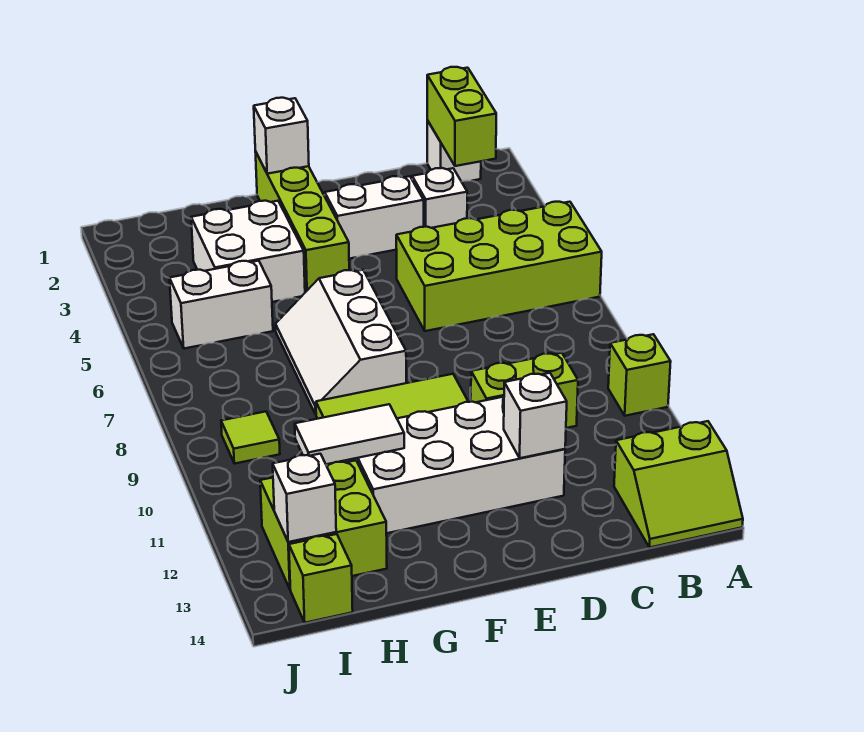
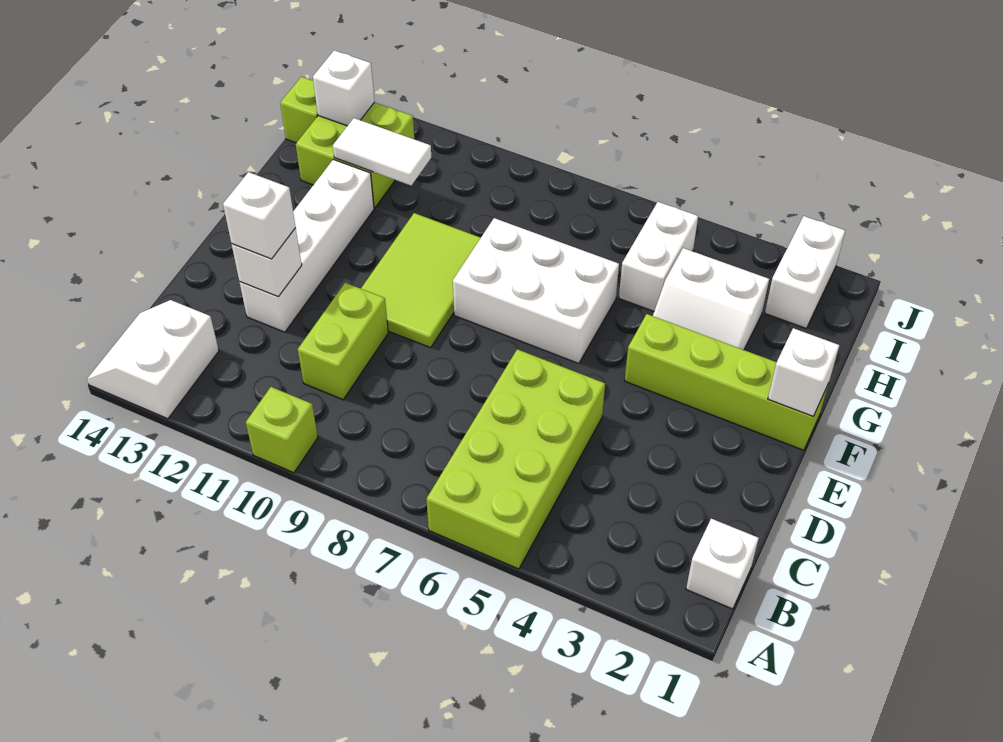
lime slope A13:B14 level 1 top 13 -> white slope A13:B14 level 1 top 13
lime brick B1:B2 level 2 -> none
white brick C3 level 1 -> white brick D12 level 3
white brick D3:E3 level 1 -> white brick I2:J2 level 1
white brick D11:G12 level 1 -> white brick D12:G12 level 1
white slope F6:G8 level 1 top F -> white brick F6:G8 level 1
white brick G3:H4 level 1 -> white slope G3:H4 level 1 top H
white tile G11:H11 level 2 -> white tile H11:H12 level 2
lime tile I9 level 1 -> none

